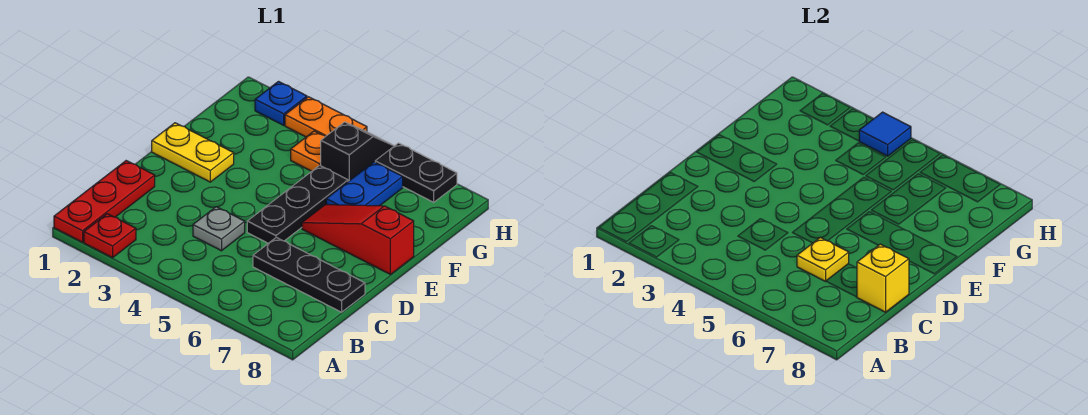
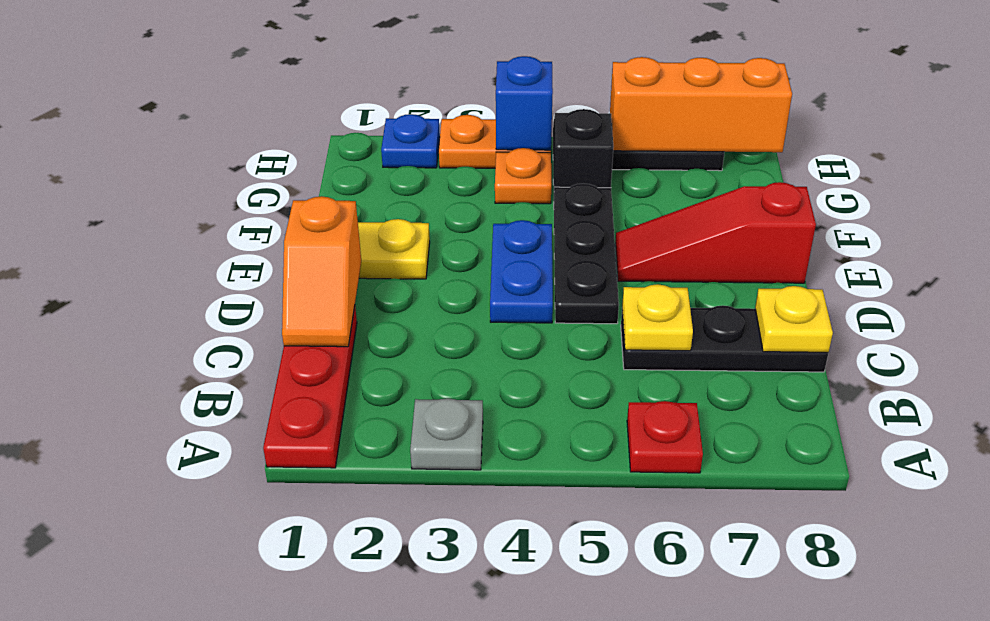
red plate A2 level 1 -> red plate A6 level 1
none -> orange slope C1:D1 level 2 top D
grey plate C4 level 1 -> grey plate A3 level 1
yellow brick C8 level 2 -> yellow plate C8 level 2
blue plate F6:G6 level 1 -> blue plate D4:E4 level 1
blue tile H4 level 2 -> blue brick H4 level 2
none -> orange brick H6:H8 level 2

